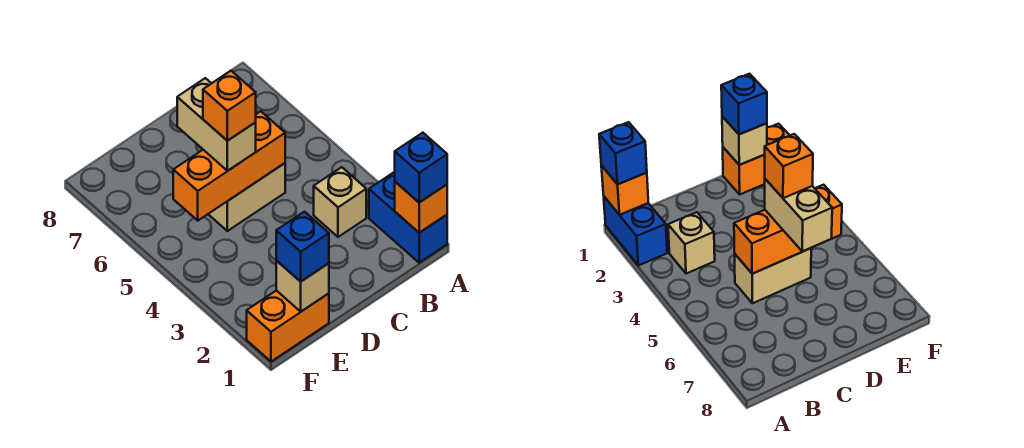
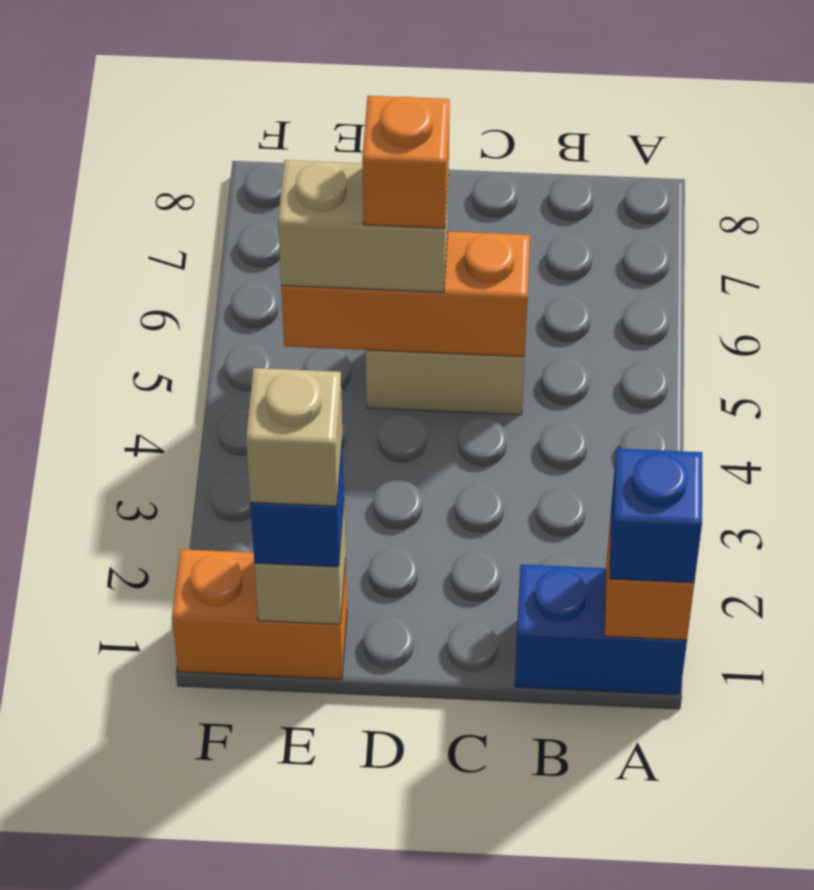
blue brick A1:A2 level 1 -> blue brick A1:B1 level 1
tan brick B3 level 1 -> tan brick E1 level 4
tan brick D5:D6 level 3 -> tan brick D5:E5 level 3

